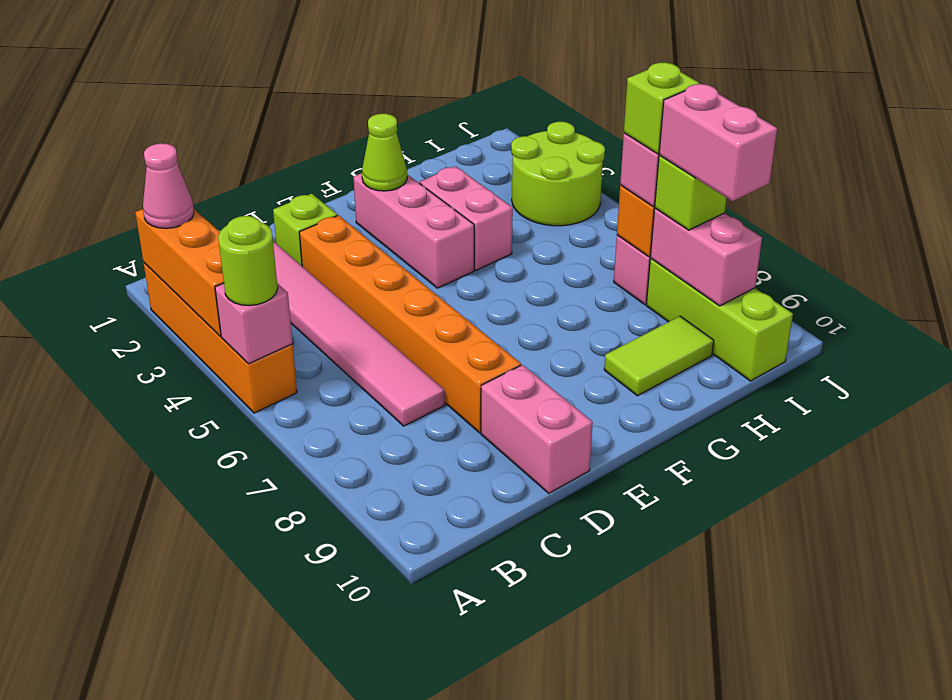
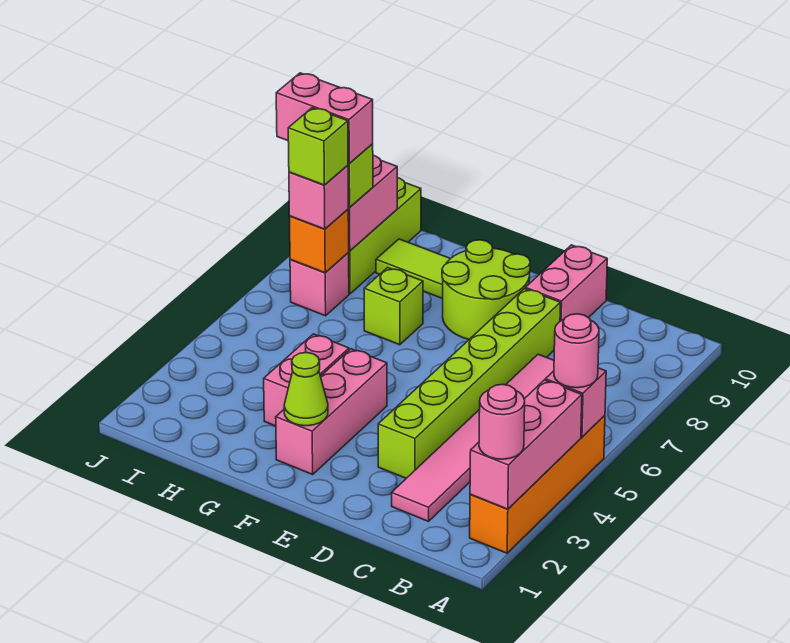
orange brick A2:A4 level 2 -> pink brick A2:A4 level 2
pink cone A2 level 3 -> pink round brick A2 level 3
lime round brick A5 level 3 -> pink round brick A5 level 3
lime brick D2 level 1 -> lime brick G7 level 1
orange brick D3:D8 level 1 -> lime brick D3:D8 level 1
lime round brick I3:J4 level 1 -> lime round brick E8:F9 level 1
pink brick I8:I9 level 4 -> pink brick I8:J8 level 4

